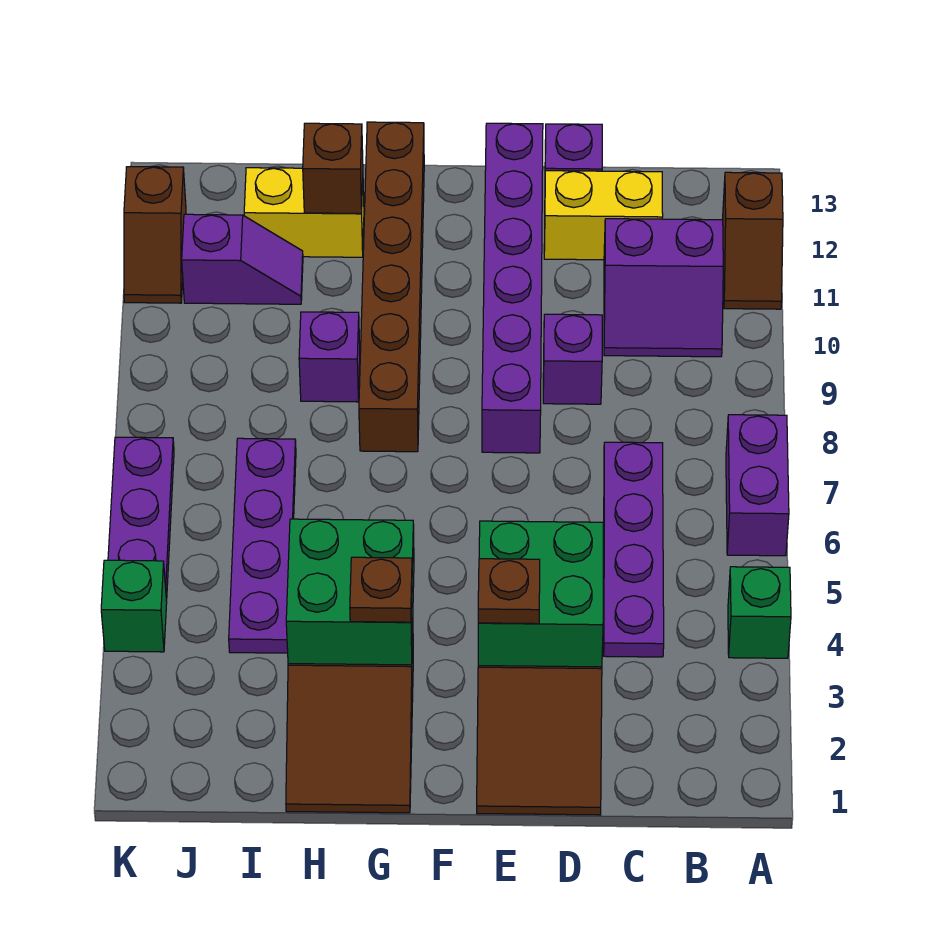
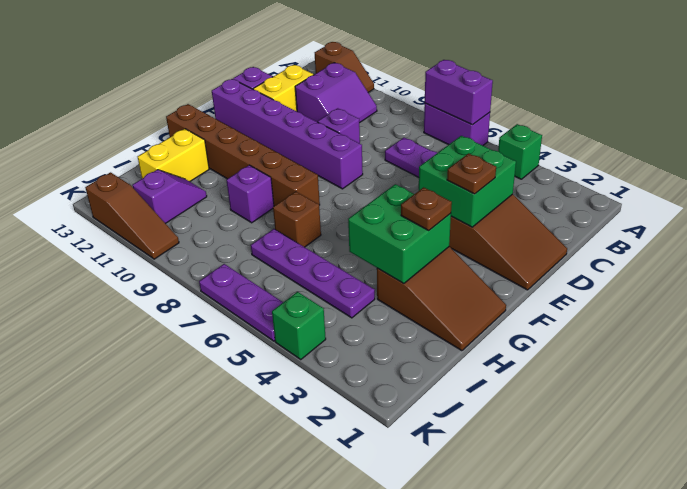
none -> purple brick A6:A7 level 2
brown brick H12 level 2 -> brown brick H7 level 1
brown slope K11:K12 level 1 top 12 -> brown slope K10:K12 level 1 top 12

